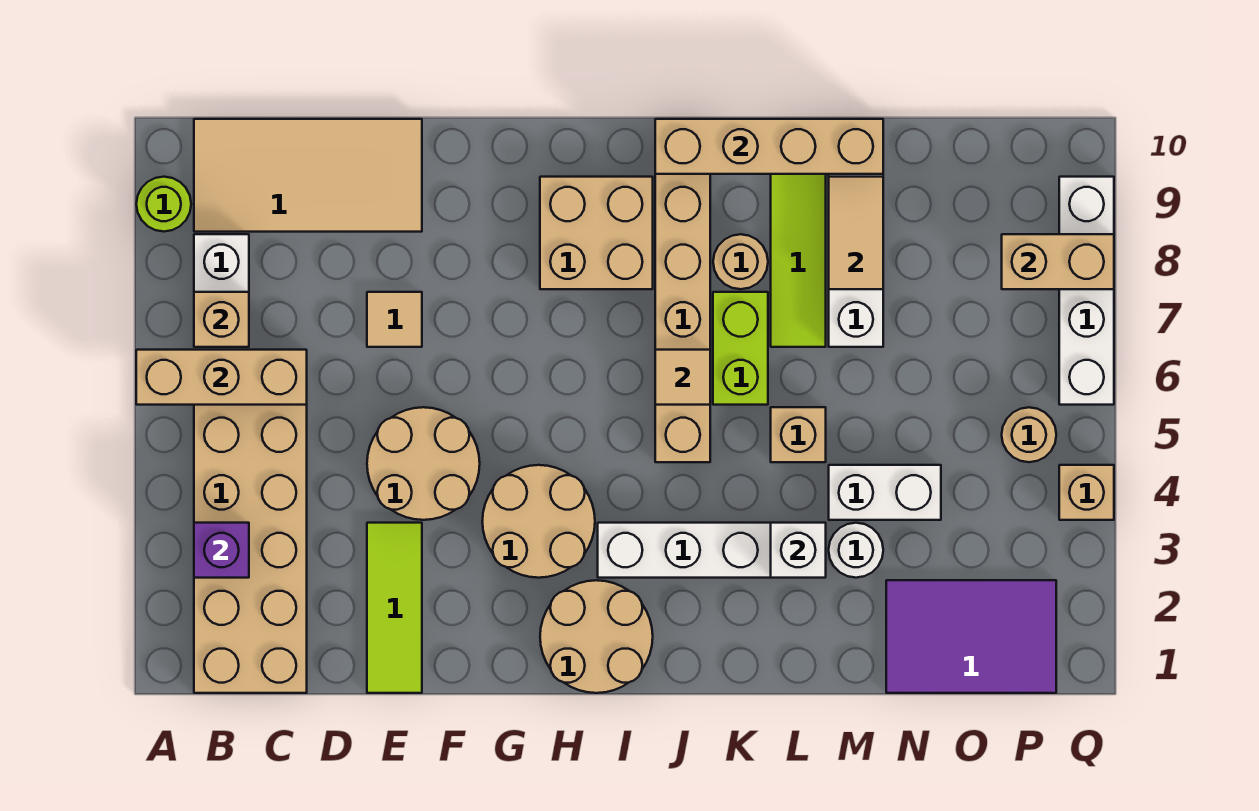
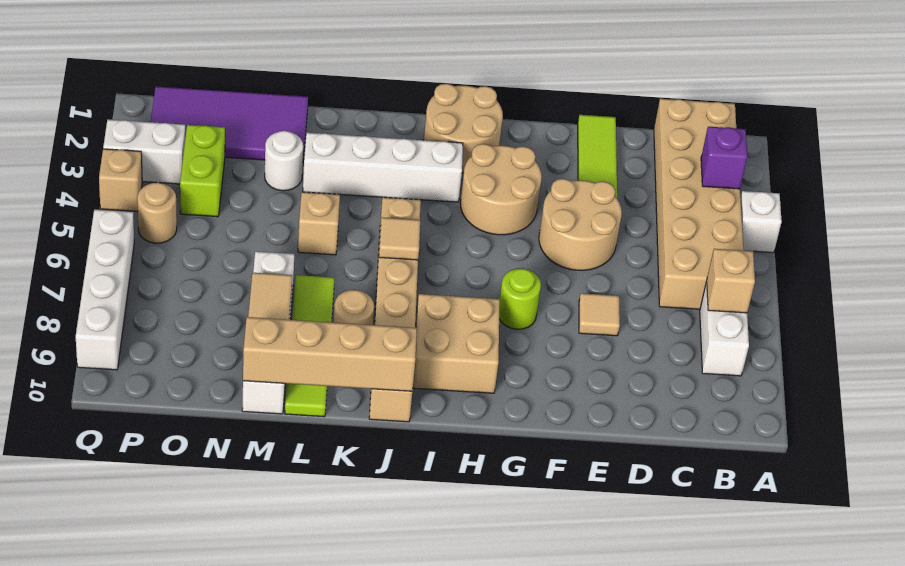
tan brick A6:C6 level 2 -> none
lime round brick A9 level 1 -> lime round brick G7 level 1
tan tile B9:E10 level 1 -> none
lime brick K6:K7 level 1 -> lime brick O3:O4 level 1
white brick L3 level 2 -> white brick A4 level 1
white brick M4:N4 level 1 -> white brick P3:Q3 level 1
purple tile N1:P2 level 1 -> purple tile M1:P2 level 1
tan brick P8:Q8 level 2 -> none

